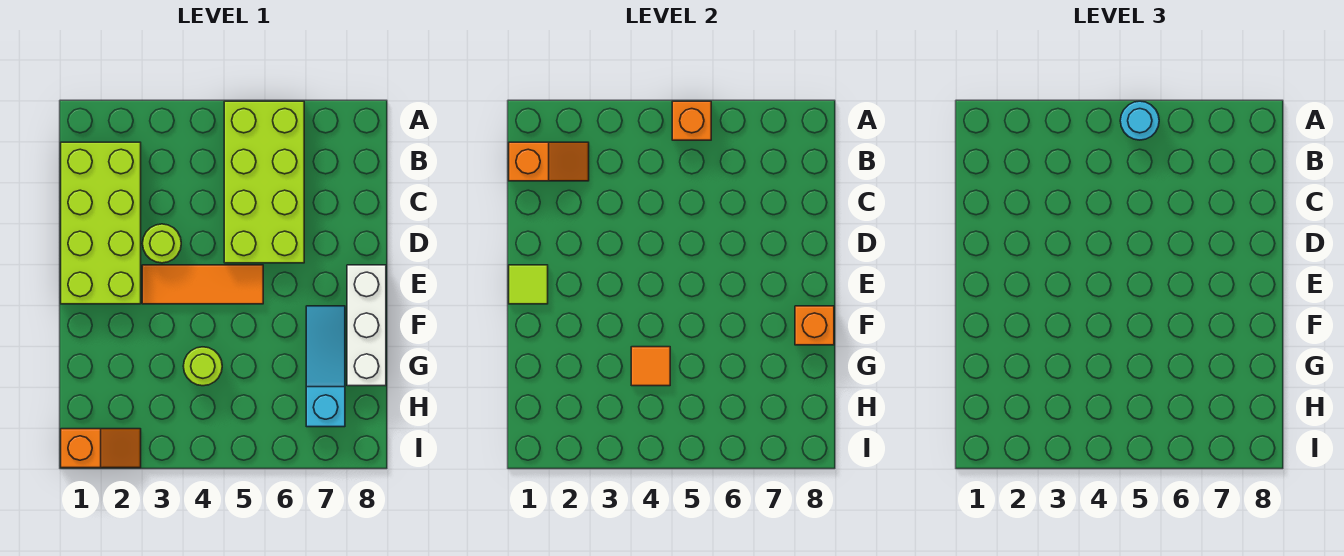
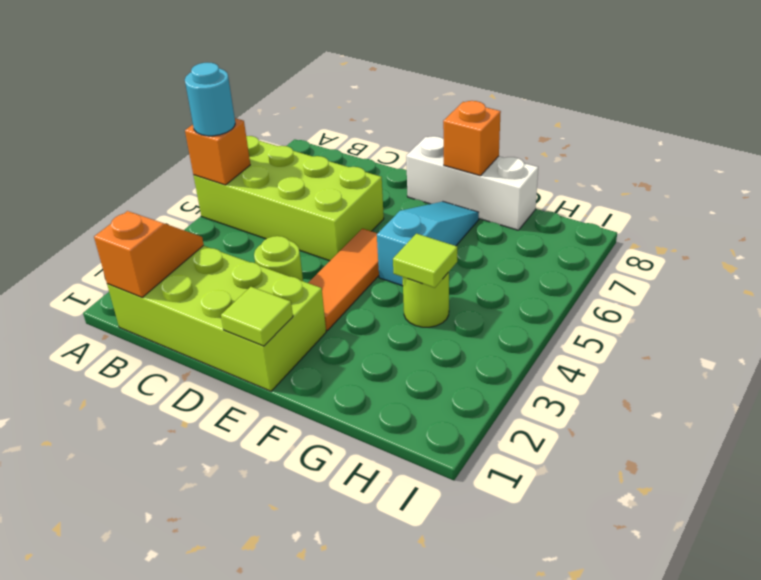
cyan slope F7:H7 level 1 top H -> cyan slope F5:F7 level 1 top 5
orange tile G4 level 2 -> lime tile G4 level 2
orange slope I1:I2 level 1 top 1 -> none

